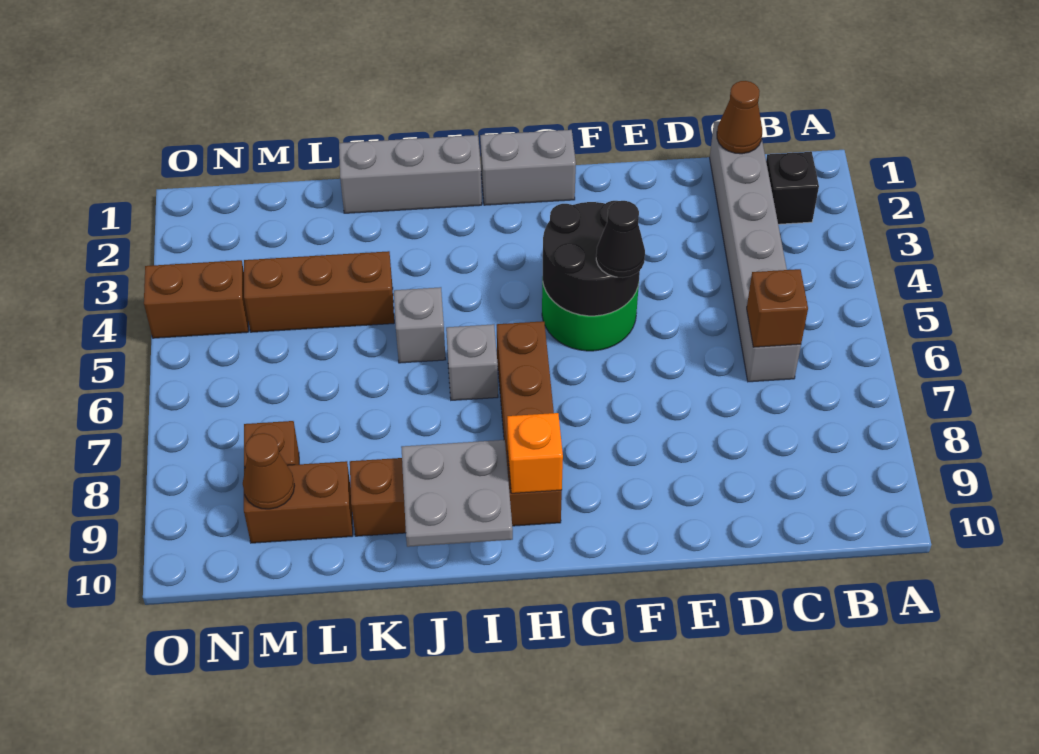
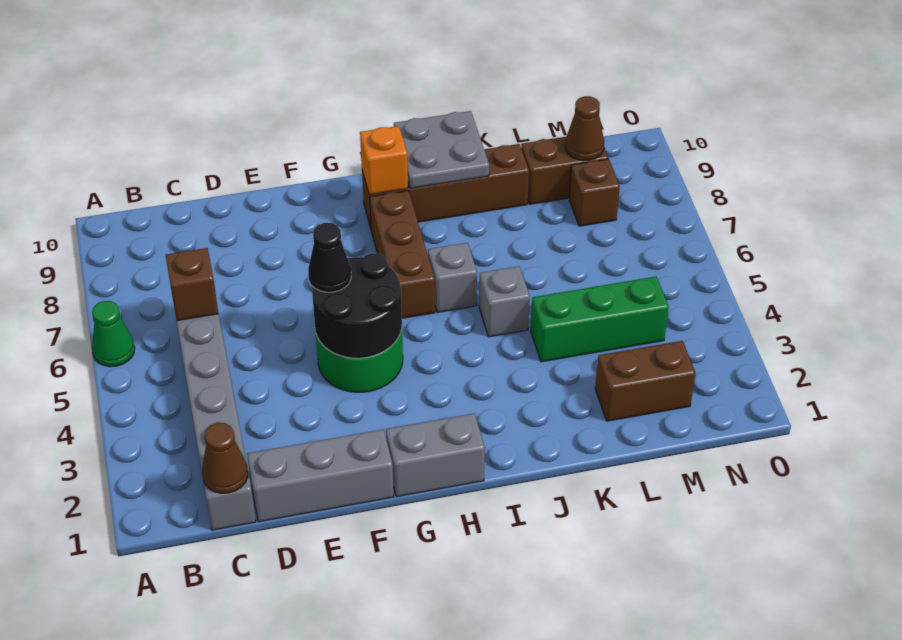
none -> green cone A6 level 1
black brick B2 level 1 -> none
grey brick I1:K1 level 1 -> grey brick D1:F1 level 1
brown brick K4:M4 level 1 -> green brick K4:M4 level 1
brown brick N4:O4 level 1 -> brown brick L2:M2 level 1

